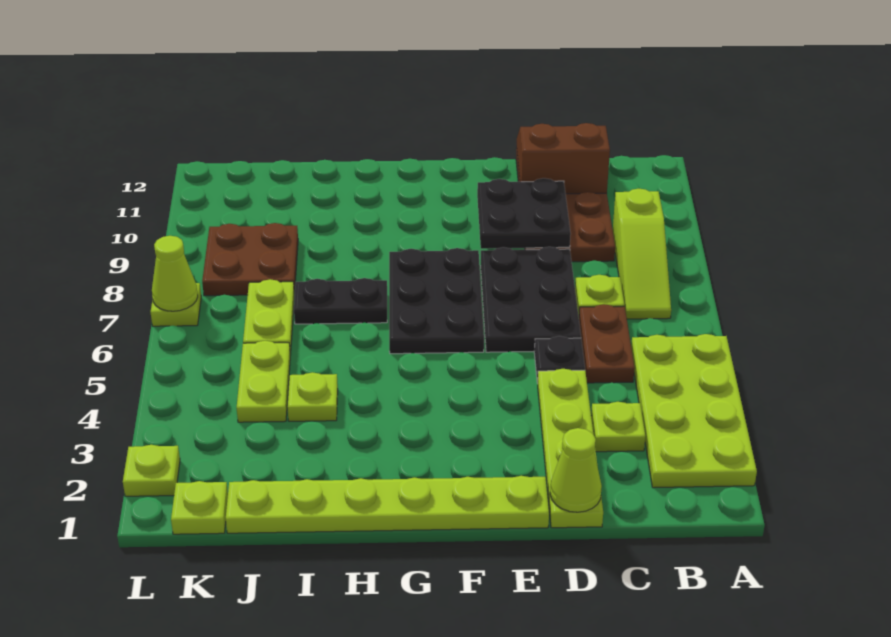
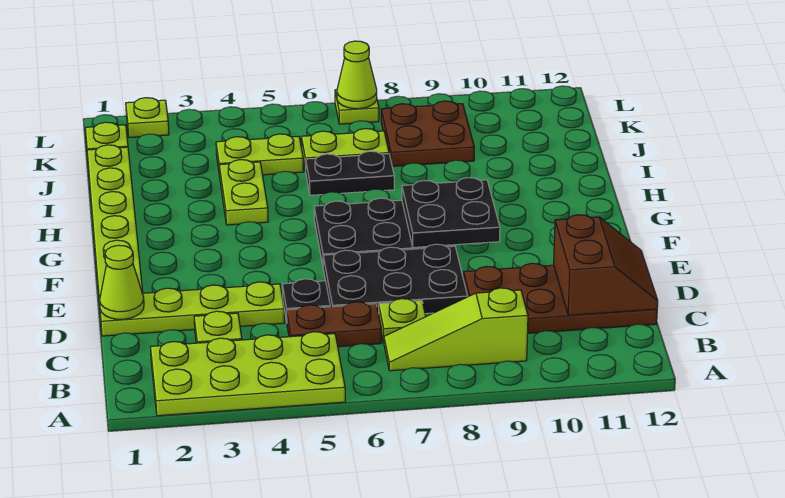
black plate D9:E10 level 2 -> black plate F8:G9 level 2
black plate H7:I7 level 1 -> black plate I6:I7 level 1
lime plate I4 level 1 -> lime plate H4:I4 level 1

